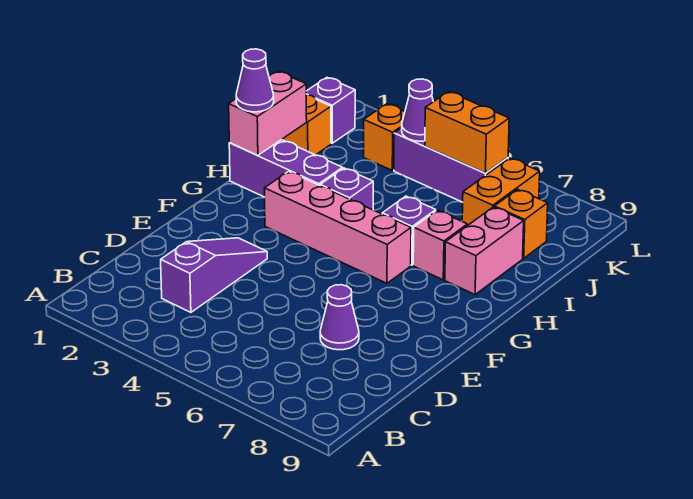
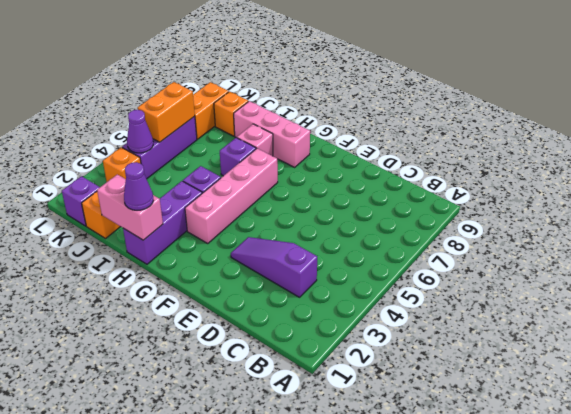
purple cone D7 level 1 -> none
pink brick H8:I8 level 1 -> pink brick G8:I8 level 1
orange brick J7:K7 level 1 -> orange brick K7:K8 level 1

